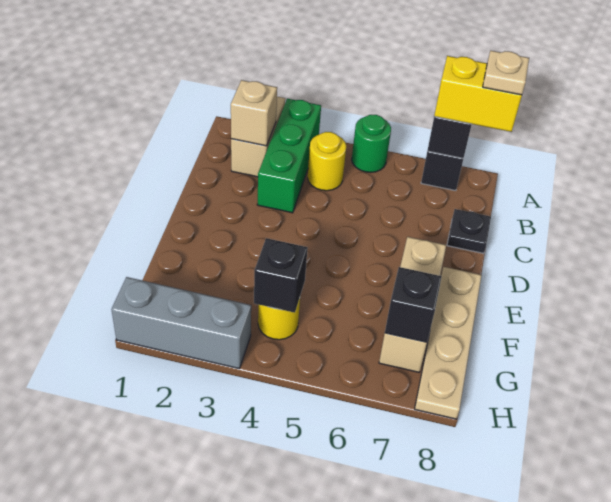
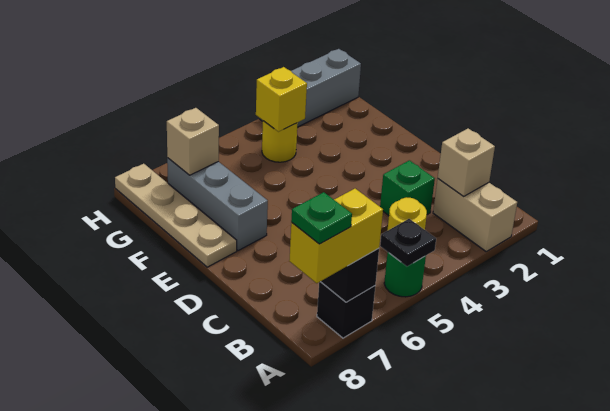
green brick A3:C3 level 1 -> green brick C3 level 1
tan plate A8 level 4 -> green plate A8 level 4
black plate C8 level 1 -> black plate A5 level 2
tan brick E7:G7 level 1 -> grey brick E7:G7 level 1
black brick G4 level 2 -> yellow brick G4 level 2
black brick G7 level 2 -> tan brick G7 level 2

